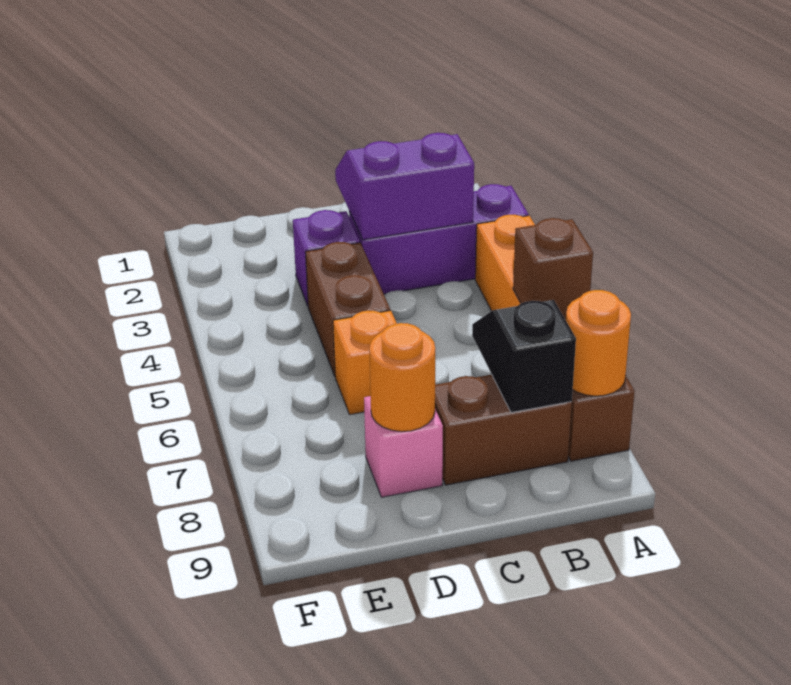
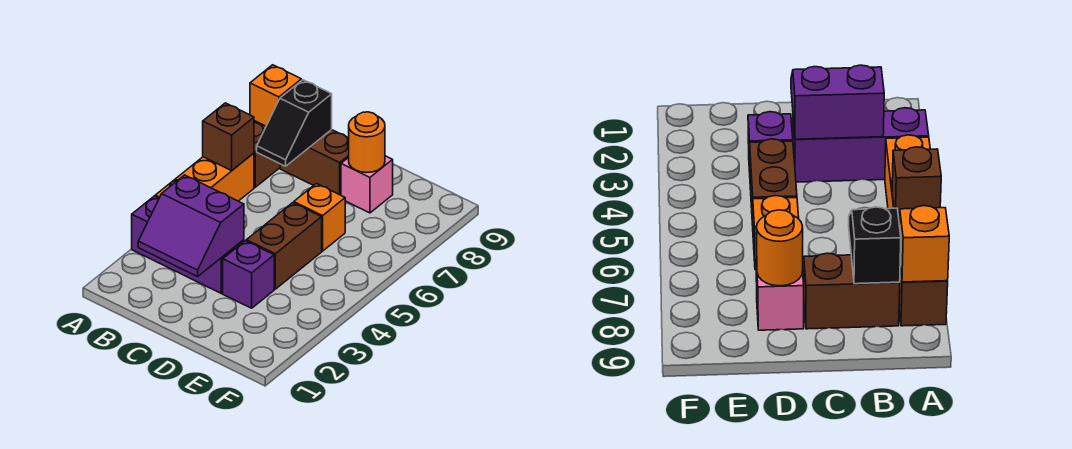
orange round brick A8 level 2 -> orange brick A8 level 2

